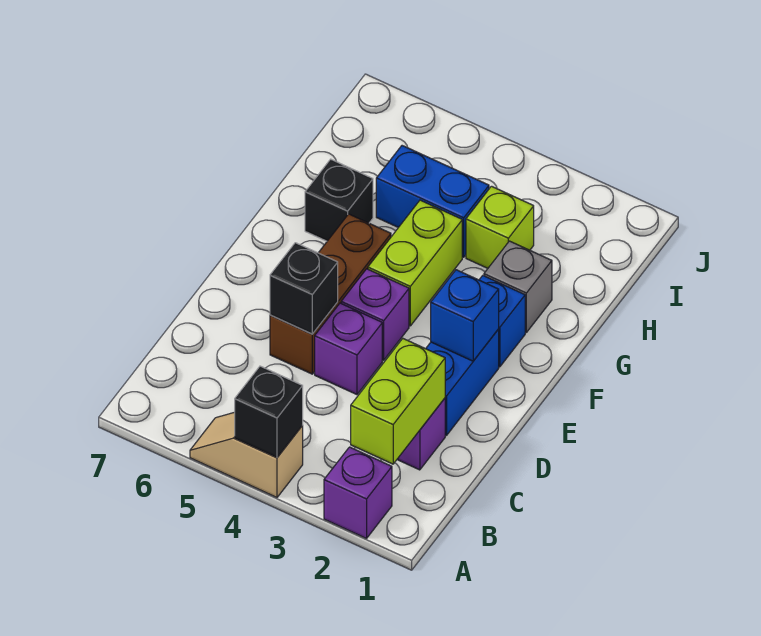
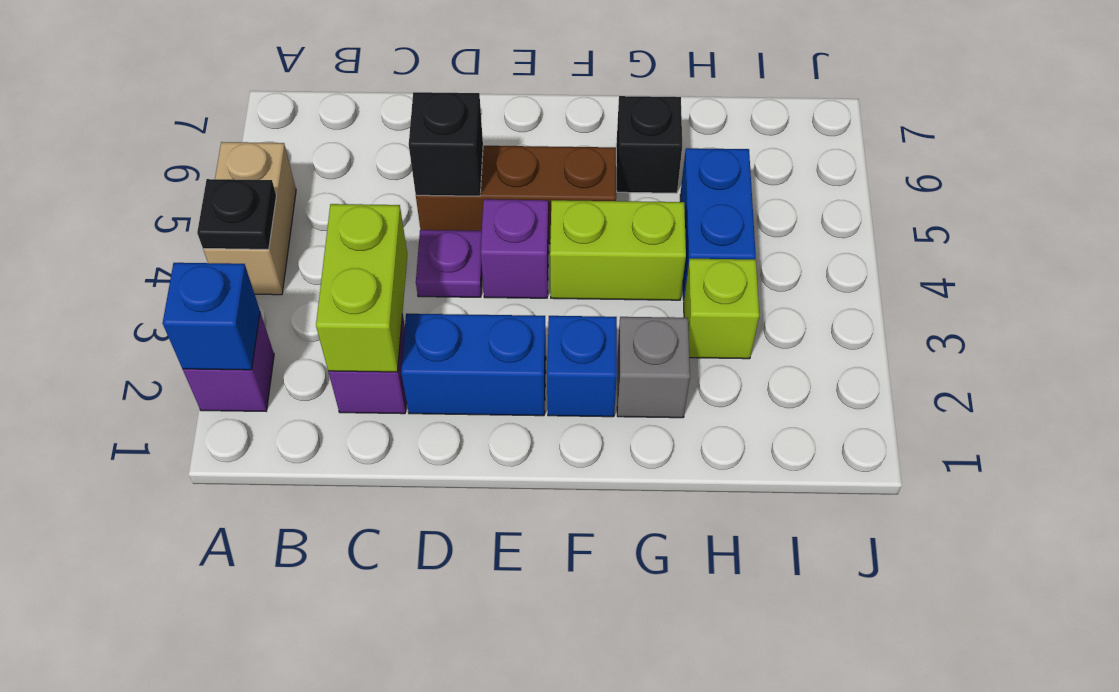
tan slope A4:A5 level 1 top 4 -> tan brick A4:A5 level 1
black brick A4 level 2 -> black plate A4 level 2
lime brick B2:C2 level 2 -> lime brick C2:C3 level 2
purple brick D4 level 1 -> purple plate D4 level 1
blue brick E2 level 2 -> blue brick A2 level 2

